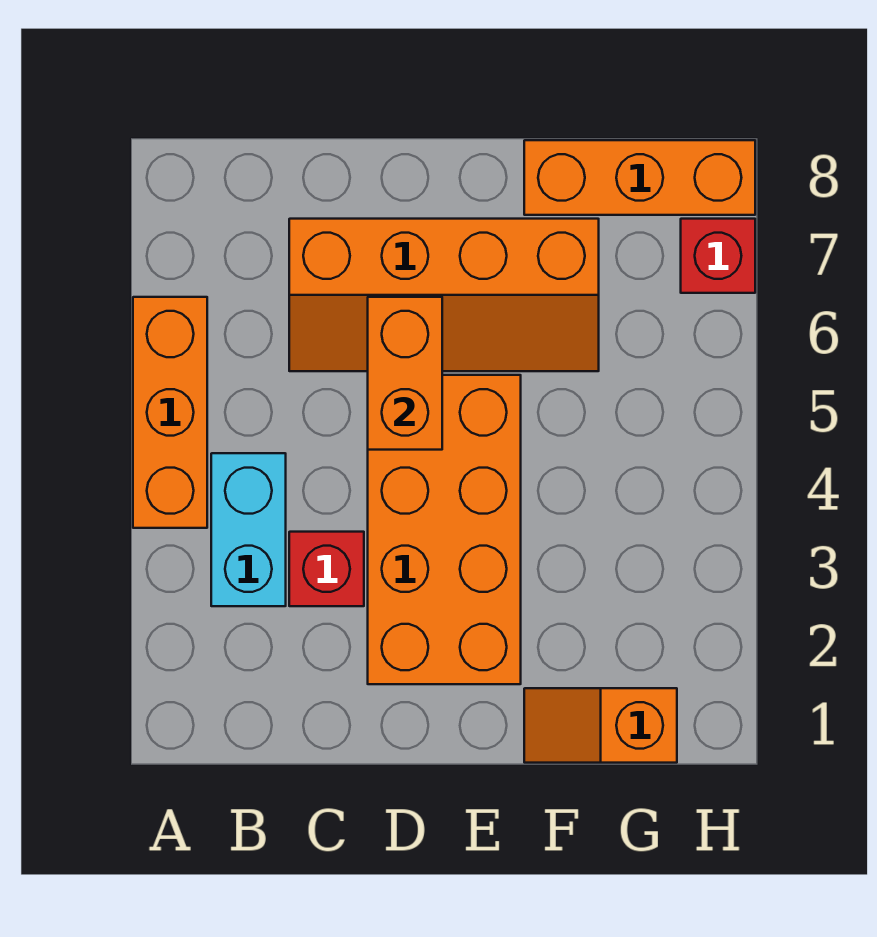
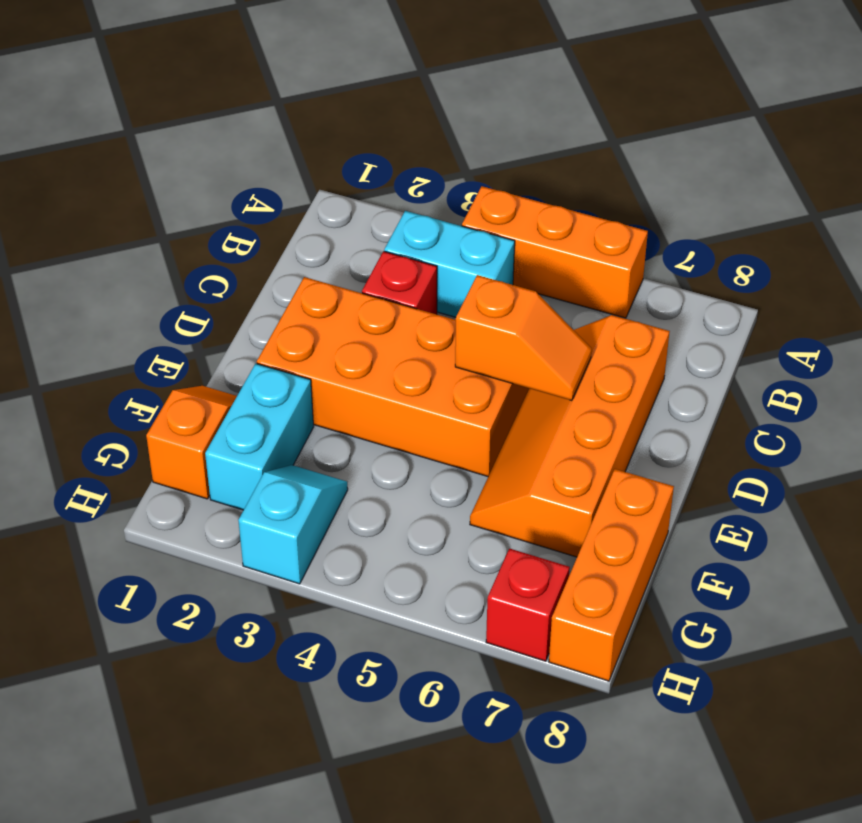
orange brick D5:D6 level 2 -> orange slope D5:D6 level 2 top 5
none -> cyan brick F2:G2 level 1
none -> cyan slope G3:H3 level 1 top H

